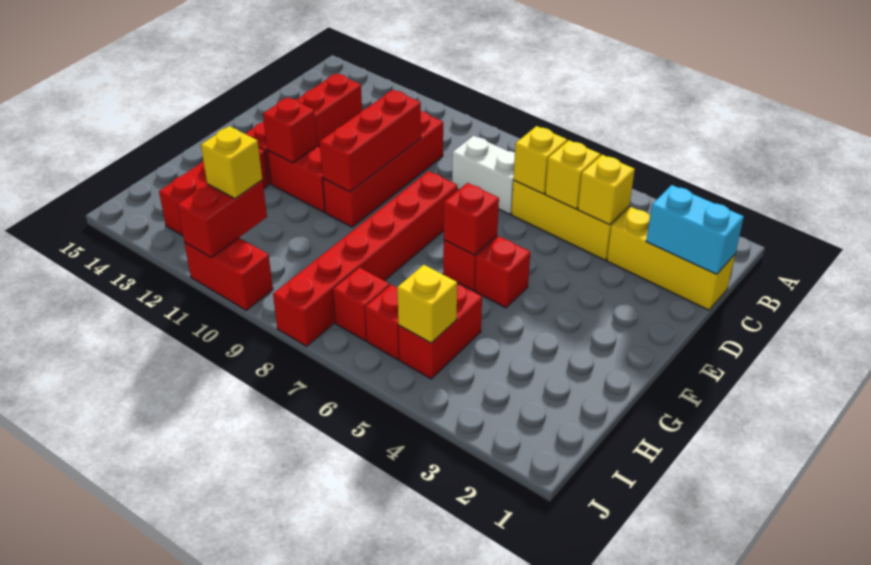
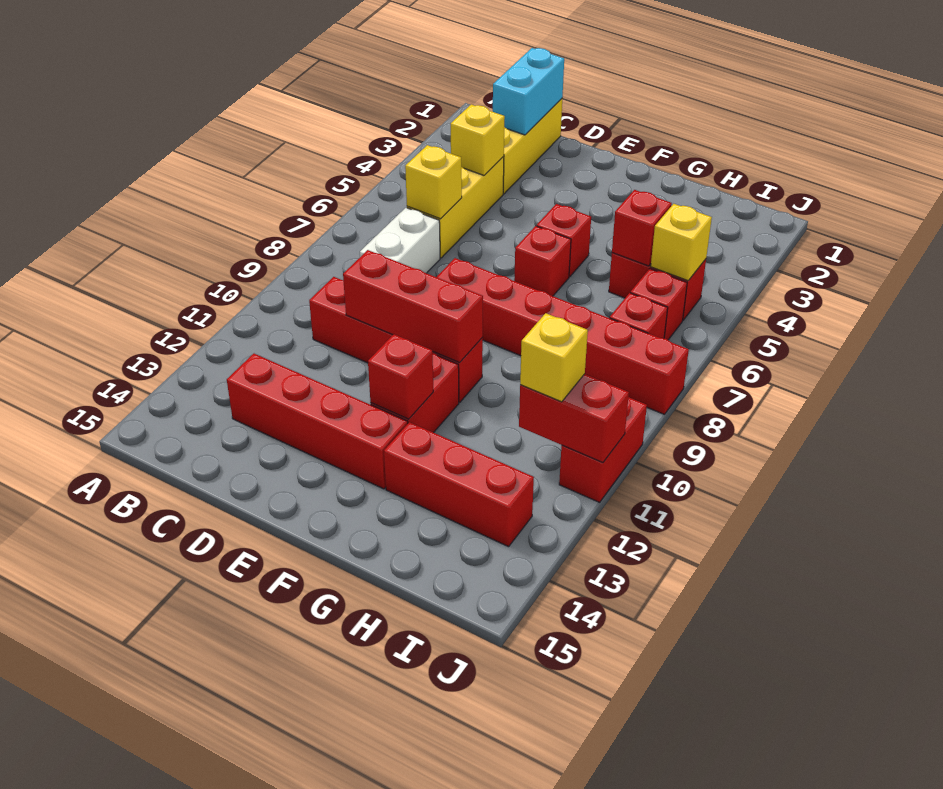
yellow brick C5 level 2 -> none
red brick F6 level 2 -> red brick H5 level 2

